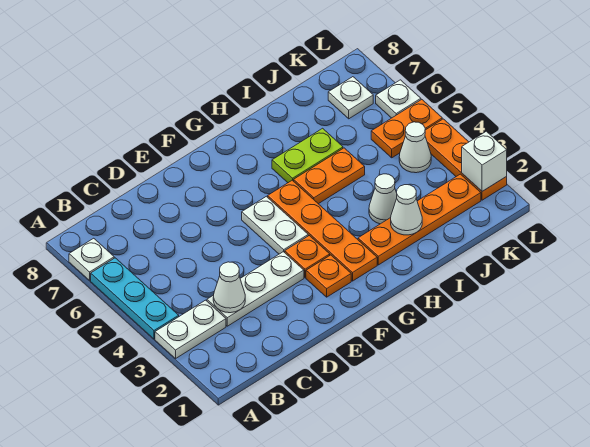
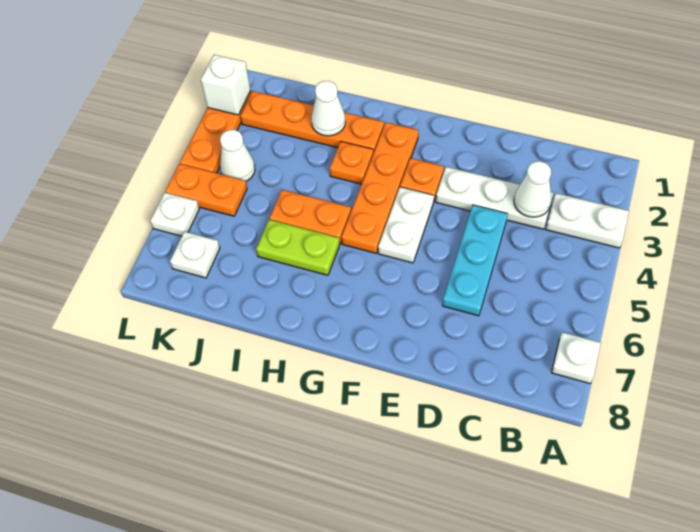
cyan plate A4:A6 level 1 -> cyan plate D4:D6 level 1
orange plate F2 level 1 -> orange plate H3 level 1
white cone I3 level 1 -> none

